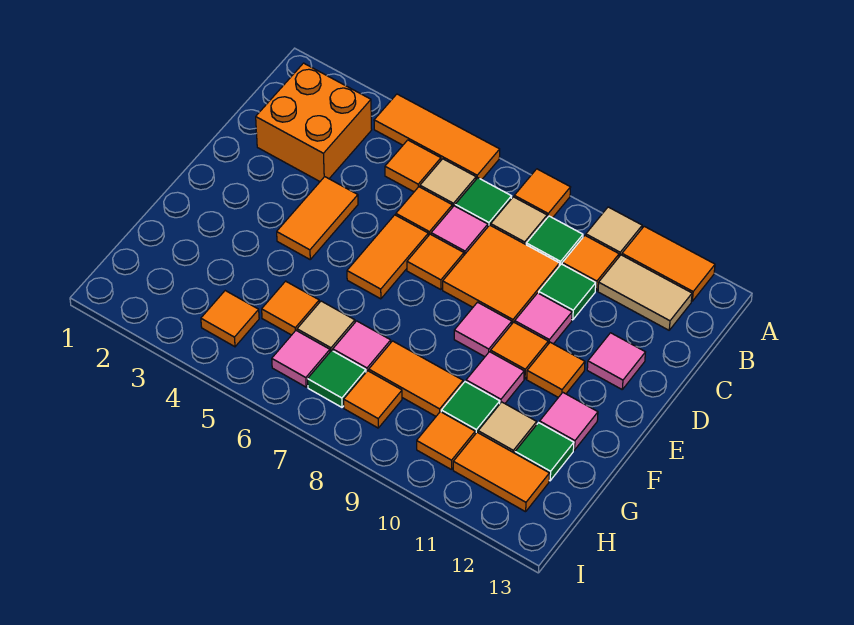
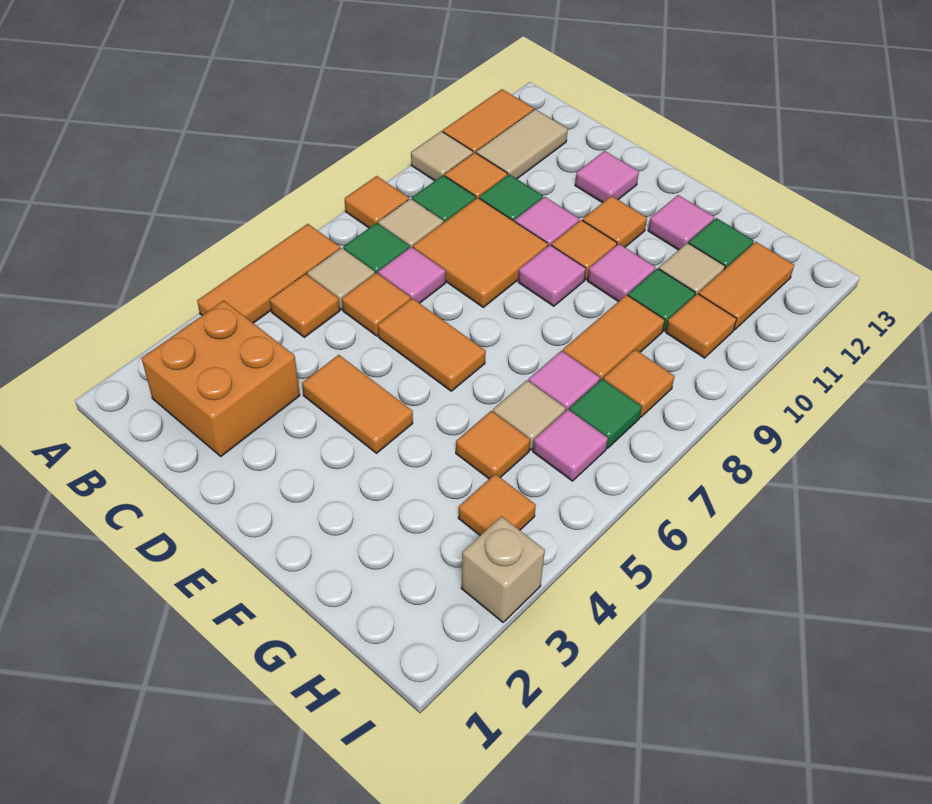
orange tile D7 level 1 -> none
none -> tan brick I3 level 1

